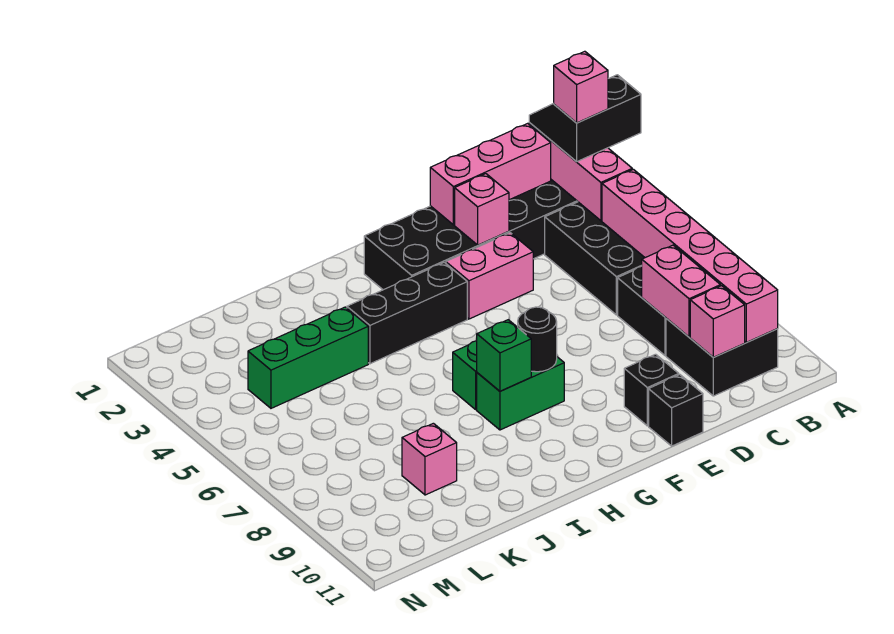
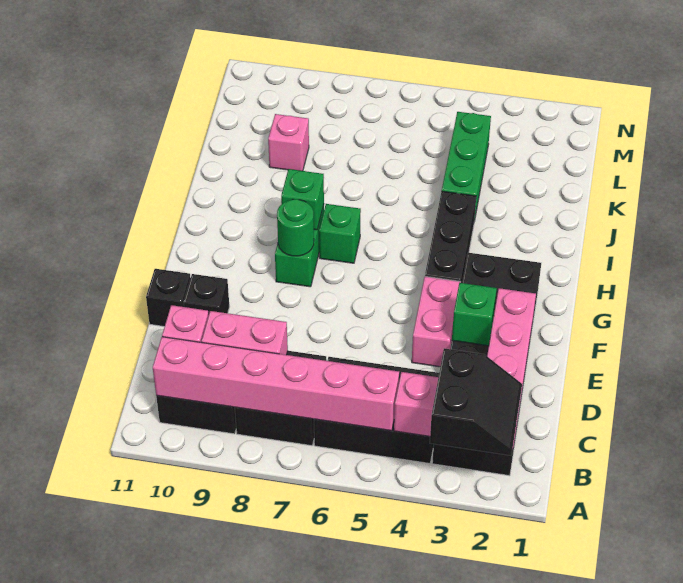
pink brick B3 level 4 -> none
pink brick E3 level 2 -> green brick E3 level 2
black round brick G8 level 2 -> green round brick G8 level 2

